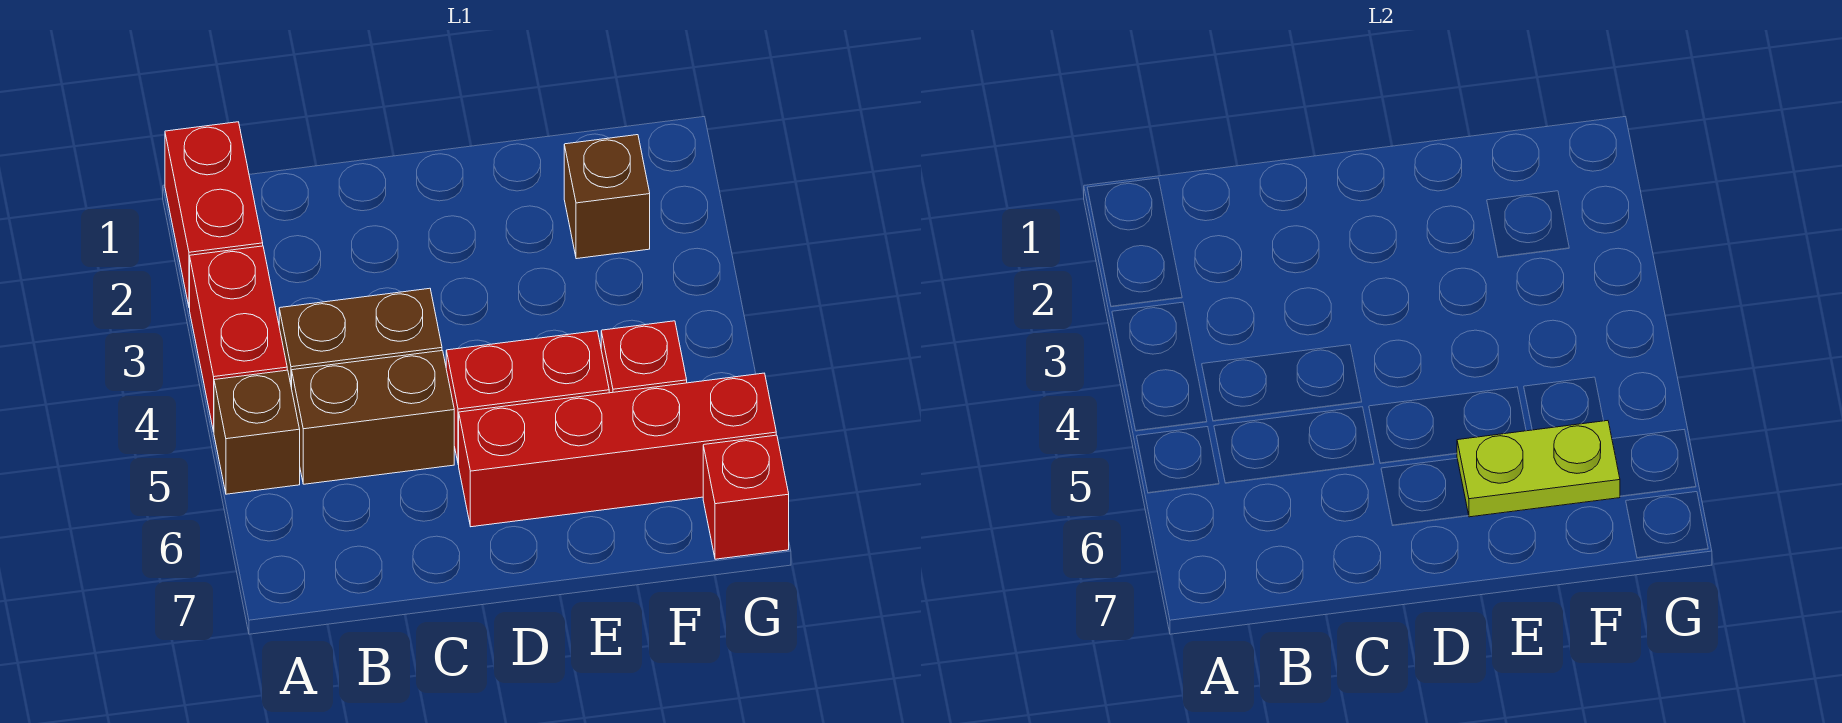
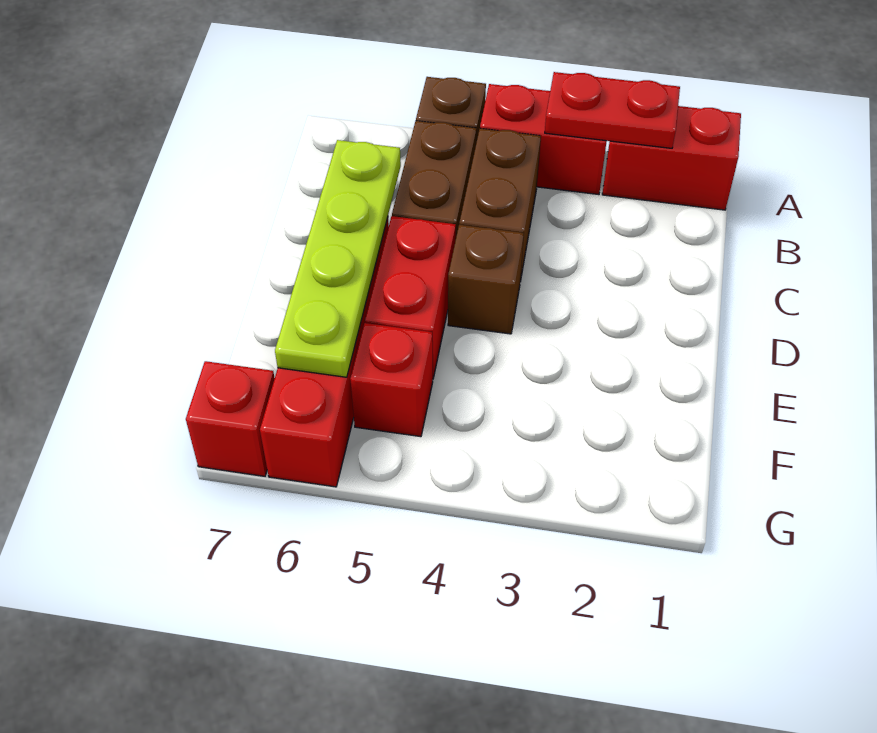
none -> red plate A2:A3 level 2
lime plate E6:F6 level 2 -> lime plate C6:F6 level 2
brown brick F2 level 1 -> brown brick D4 level 1

